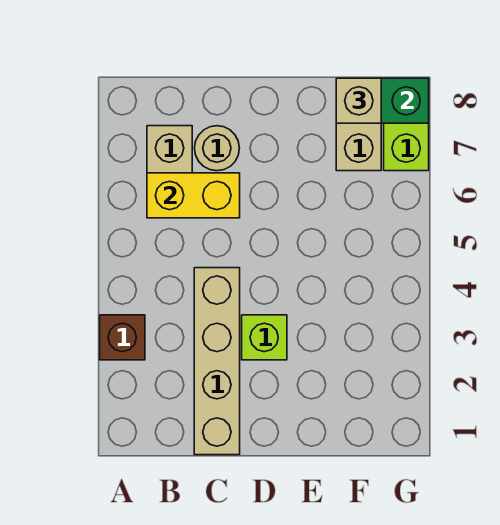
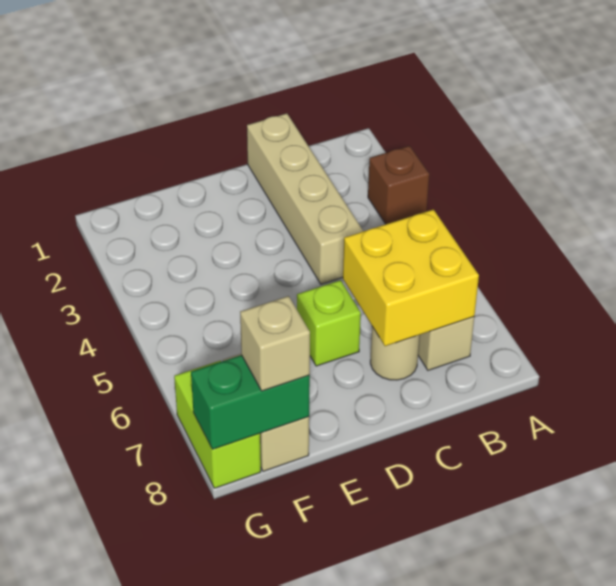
yellow brick B6:C6 level 2 -> yellow brick B6:C7 level 2
lime brick D3 level 1 -> lime brick D6 level 1

